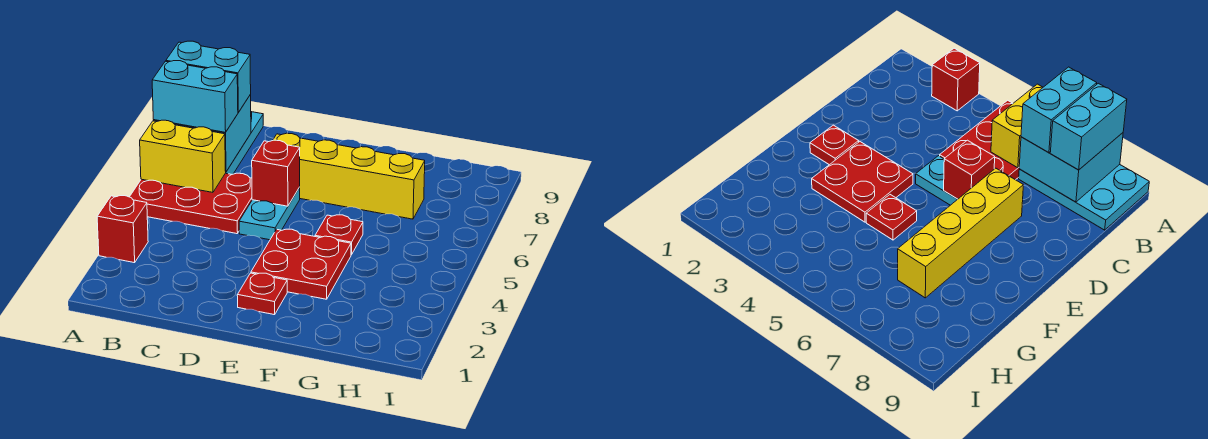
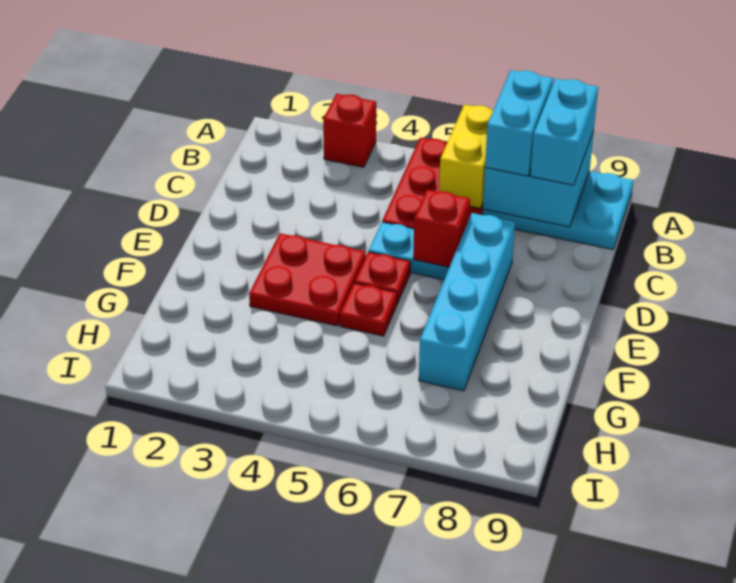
yellow brick D7:G7 level 1 -> cyan brick D7:G7 level 1
red plate E2 level 1 -> red plate E5 level 1

